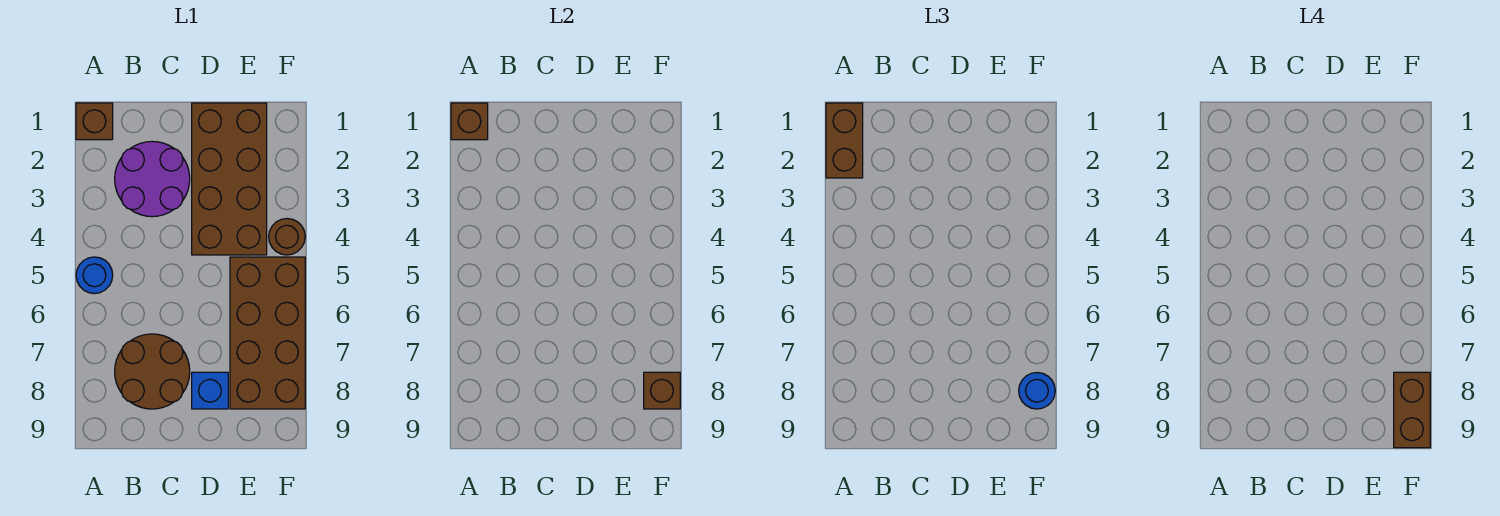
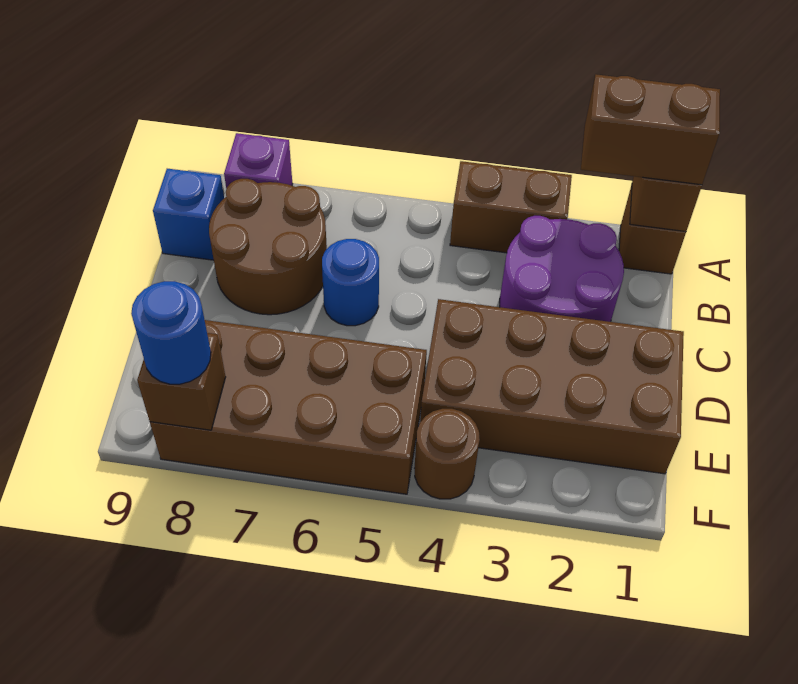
blue round brick A5 level 1 -> blue round brick C6 level 1
none -> purple brick A8 level 1
blue brick D8 level 1 -> blue brick B9 level 1
brown brick F8:F9 level 4 -> brown brick A3:A4 level 1

